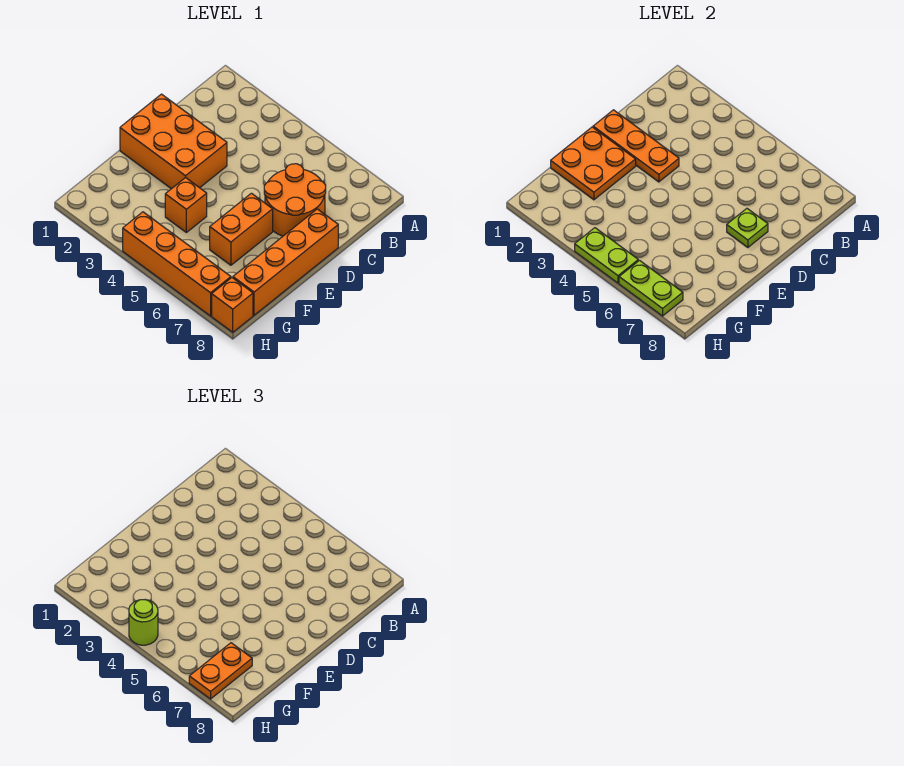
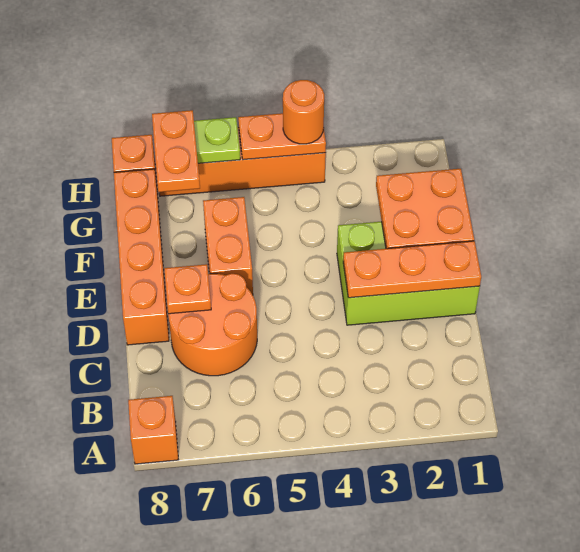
orange brick D1:E3 level 1 -> lime brick D1:E3 level 1
lime plate D7 level 2 -> orange plate D7 level 2
orange brick F4 level 1 -> orange brick A8 level 1
lime plate H4:H5 level 2 -> orange plate H4:H5 level 2
lime round brick H4 level 3 -> orange round brick H4 level 3

